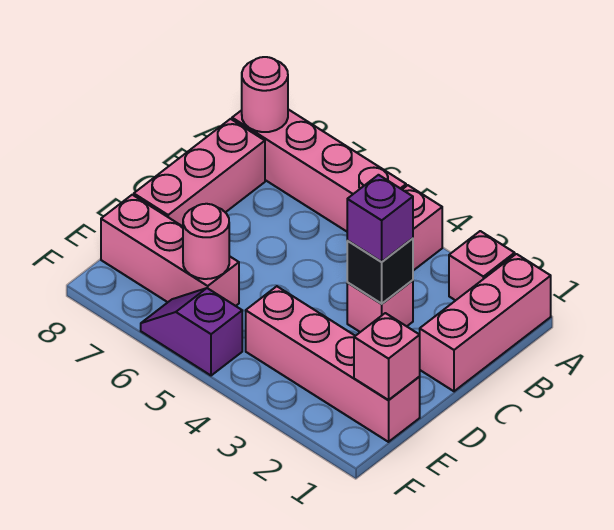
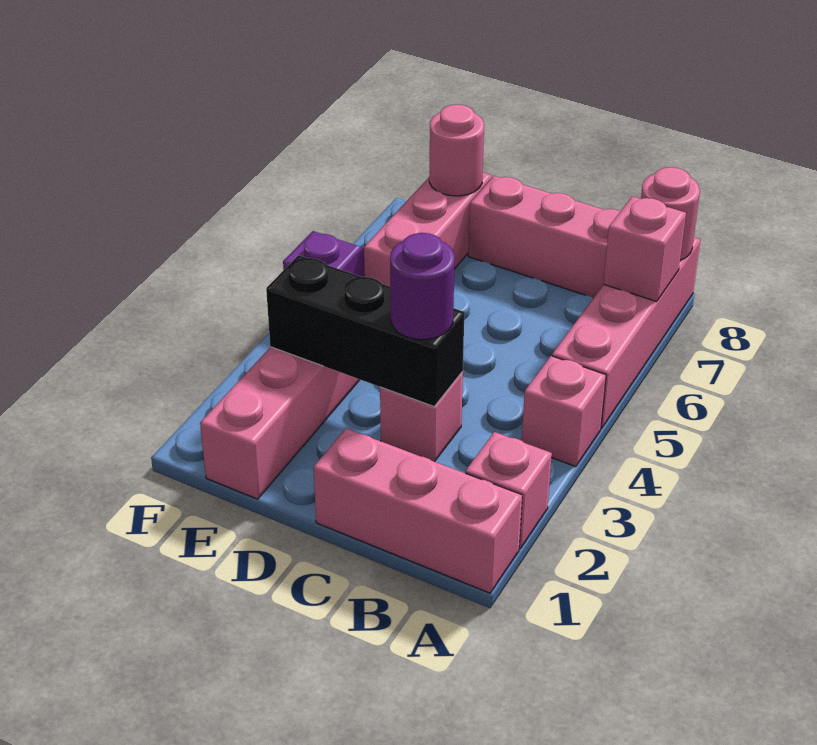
black brick C3 level 2 -> black brick C3:E3 level 2
purple brick C3 level 3 -> purple round brick C3 level 3
pink brick E1 level 2 -> pink brick A7 level 2
pink round brick E6 level 2 -> pink round brick E8 level 2

